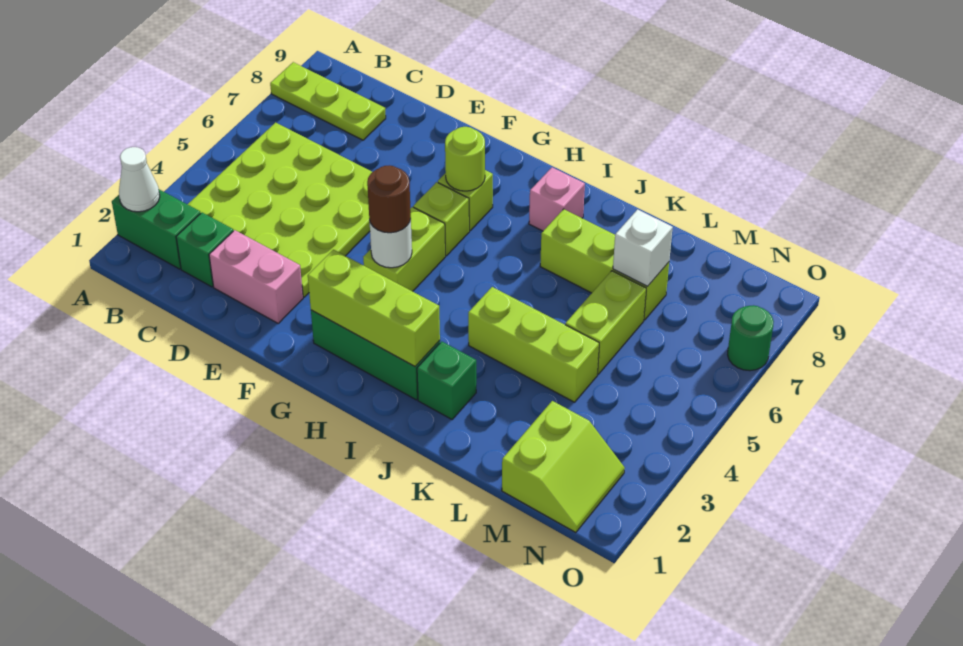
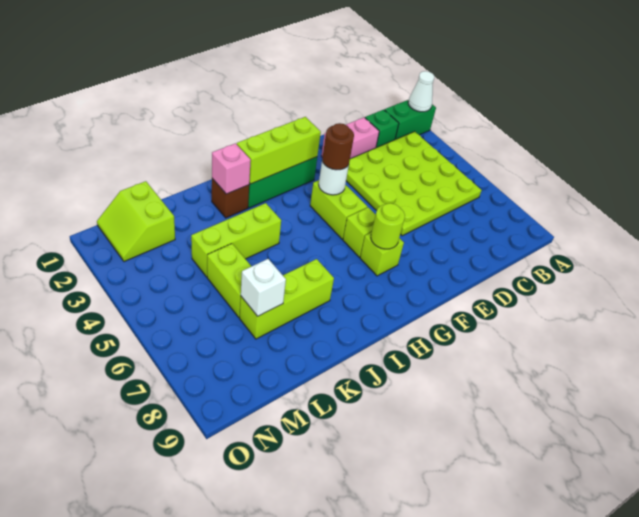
lime plate A8:C8 level 1 -> none
pink brick I8 level 1 -> pink brick J2 level 2
green brick J2 level 1 -> brown brick J2 level 1
green round brick O7 level 1 -> none

